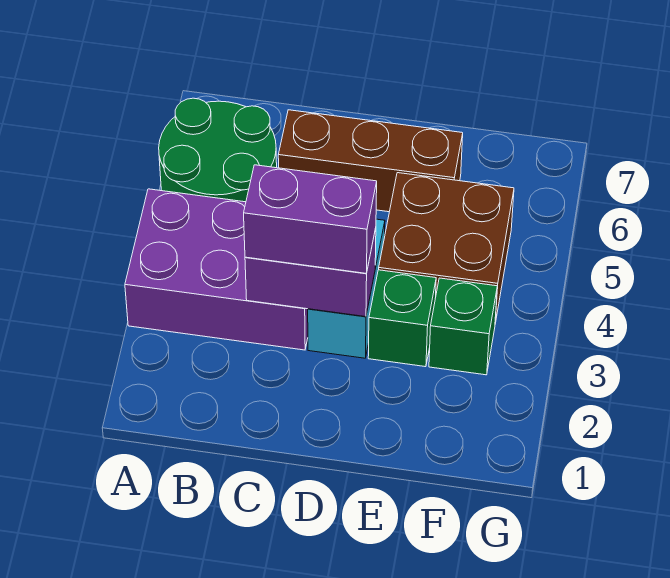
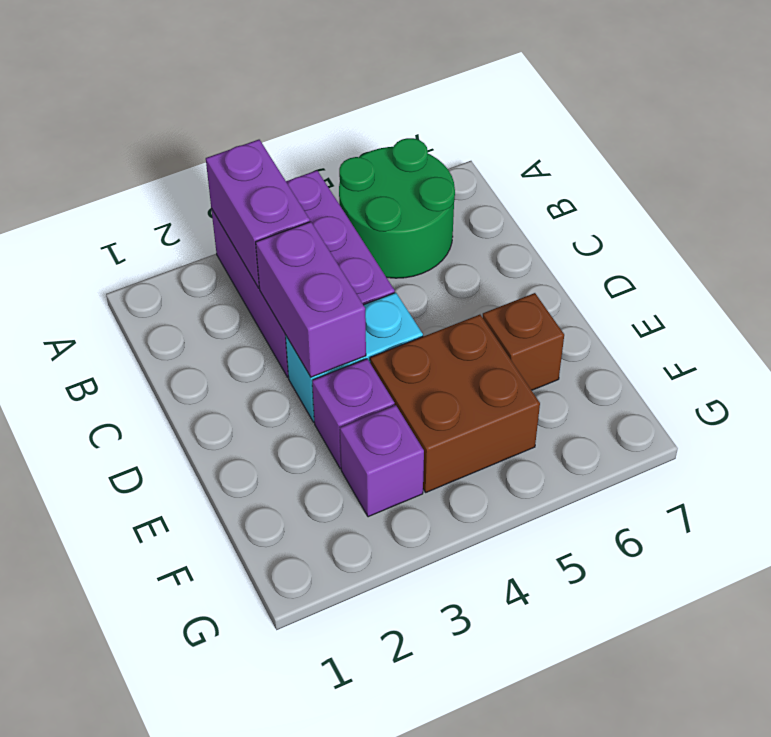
purple brick C3:D3 level 3 -> purple brick A3:B3 level 2
brown brick C6:E6 level 1 -> brown brick E6 level 1
green brick E3 level 1 -> purple brick E3 level 1
green brick F3 level 1 -> purple brick F3 level 1

